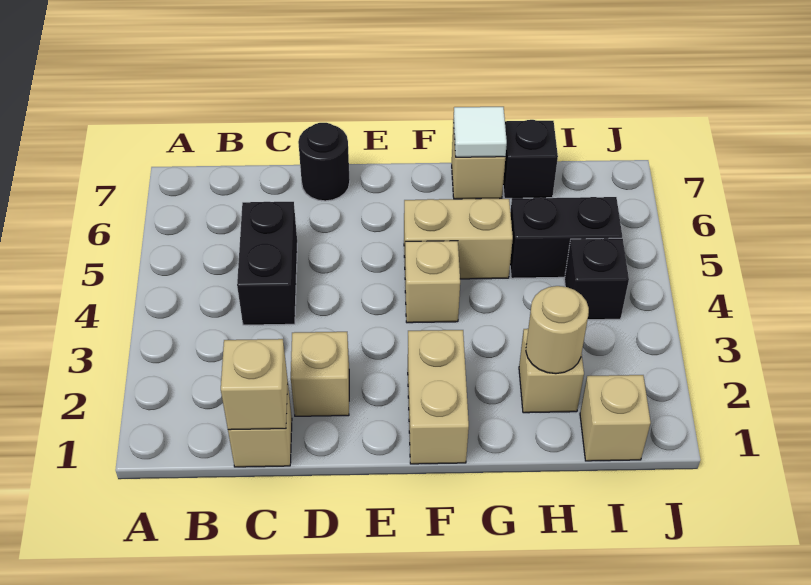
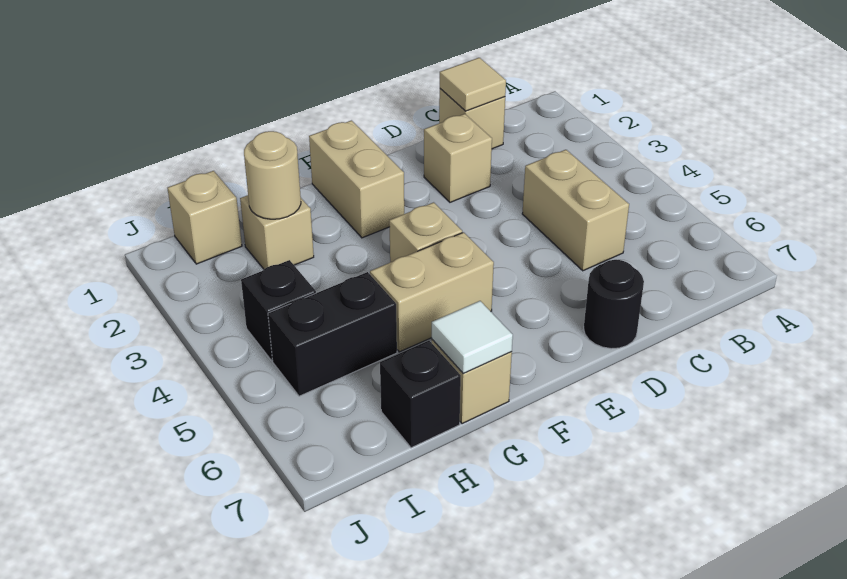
tan brick C1 level 2 -> tan tile C1 level 2
black brick C4:C5 level 1 -> tan brick C4:C5 level 1

